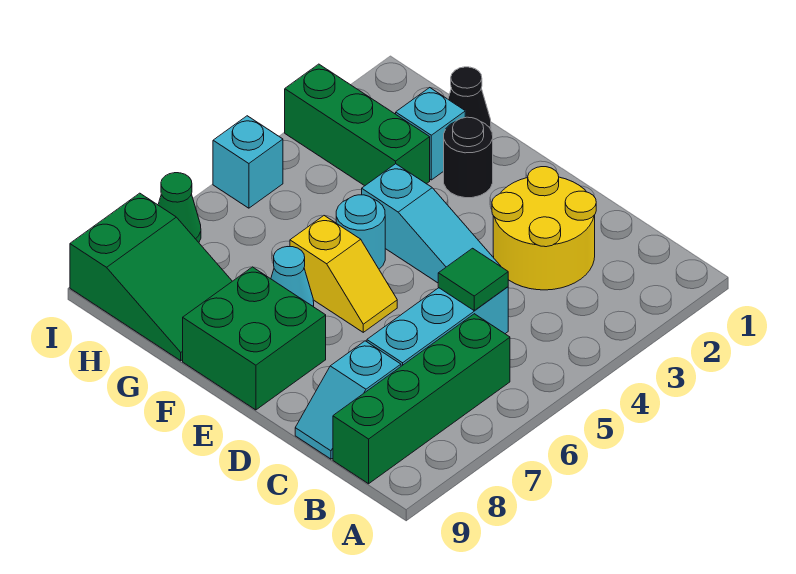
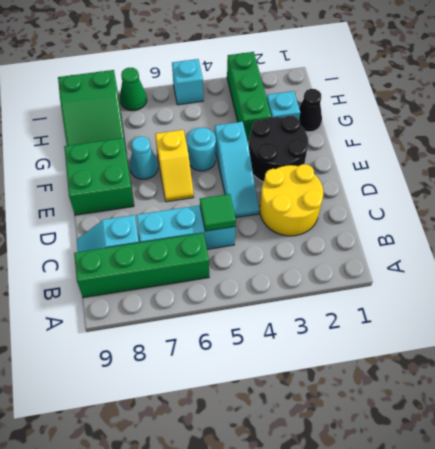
black round brick F2 level 1 -> black round brick E2:F3 level 1

